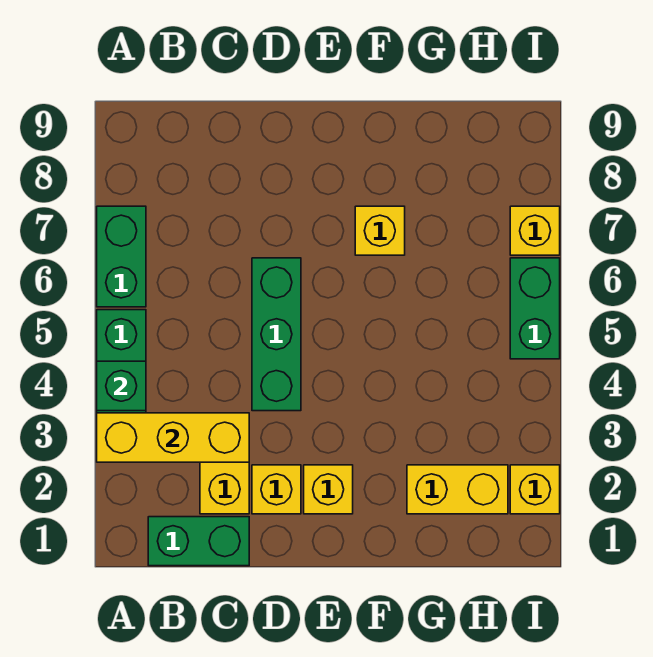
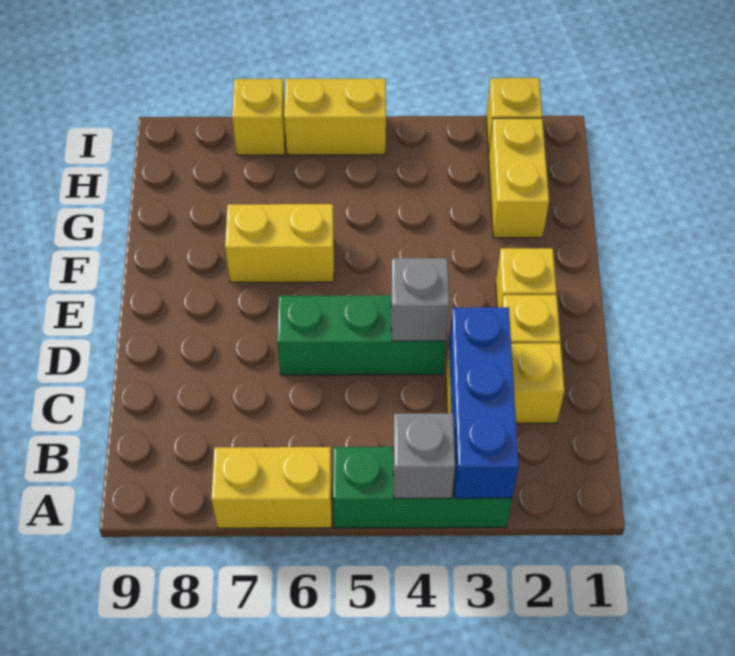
yellow brick A3:C3 level 2 -> blue brick A3:C3 level 2
green brick A4 level 2 -> grey brick A4 level 2
green brick A6:A7 level 1 -> yellow brick A6:A7 level 1
green brick B1:C1 level 1 -> none
none -> grey brick D4 level 2
yellow brick F7 level 1 -> yellow brick F6:F7 level 1
green brick I5:I6 level 1 -> yellow brick I5:I6 level 1

